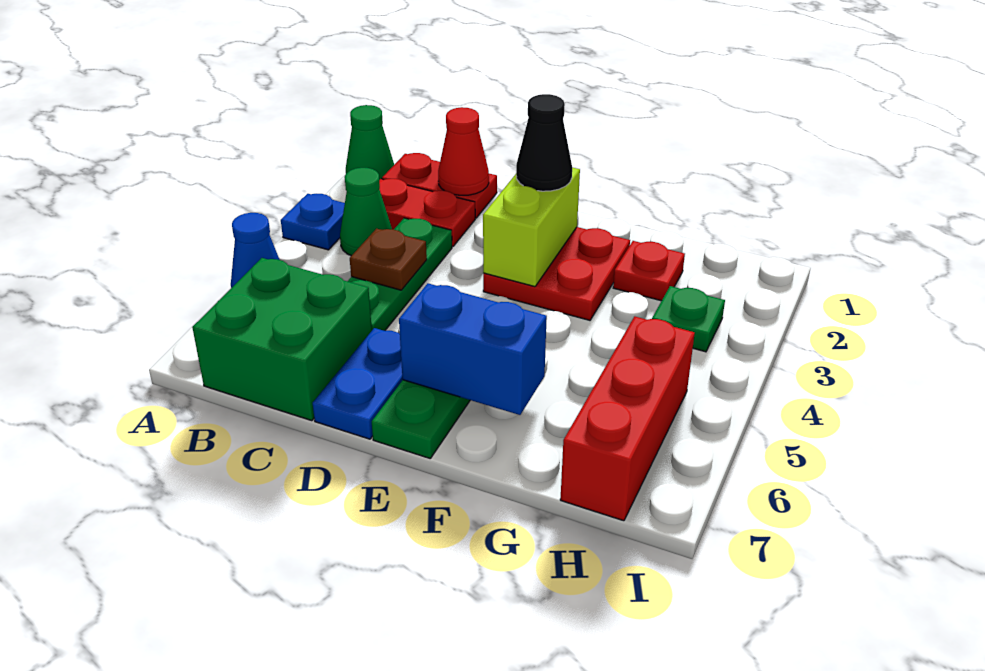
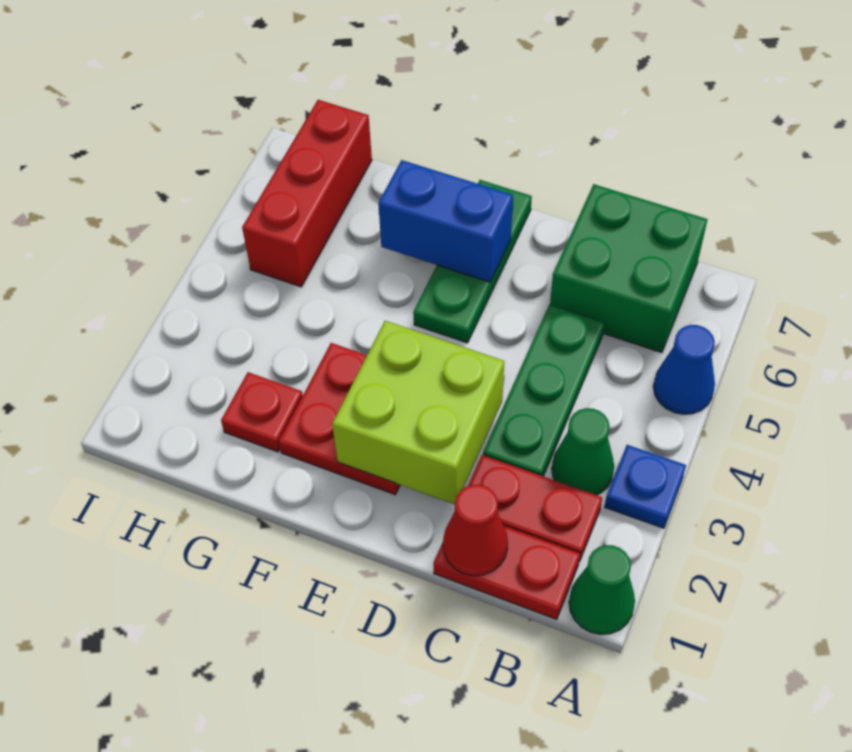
brown plate C4 level 2 -> none
blue plate D6:D7 level 1 -> none
lime brick E2:E3 level 2 -> lime brick D2:E3 level 2
black cone E2 level 3 -> none
green plate H3 level 1 -> none

